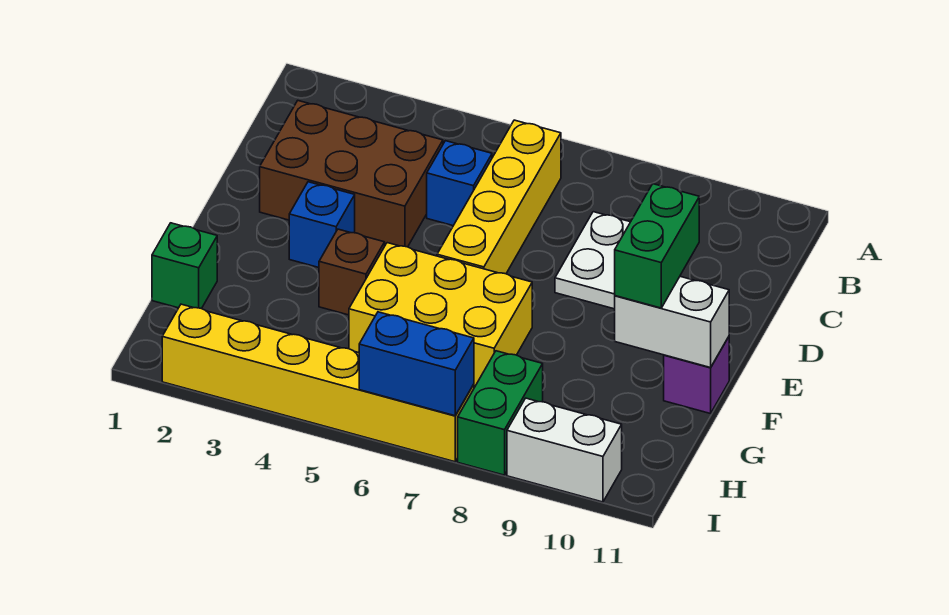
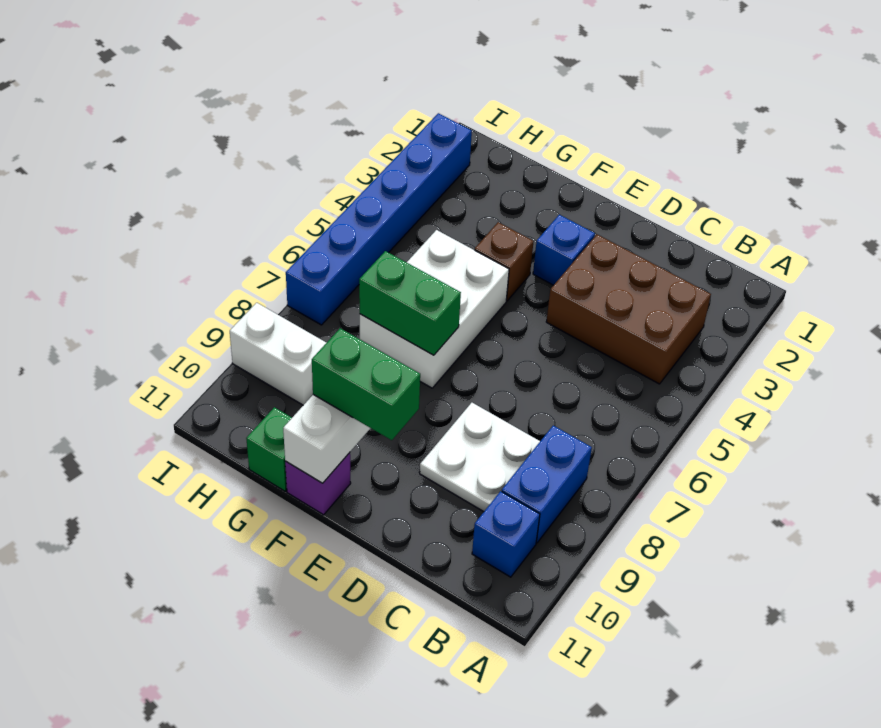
yellow brick B6:E6 level 1 -> none
brown brick C2:D4 level 1 -> brown brick B3:D4 level 1
blue brick C5 level 1 -> blue brick B10 level 1
yellow brick F5:G7 level 1 -> white brick F5:G7 level 1
green brick G1 level 1 -> green brick G11 level 1
green brick H8:I8 level 1 -> green brick F7:G7 level 2
yellow brick I2:I7 level 1 -> blue brick I2:I7 level 1
blue brick I6:I7 level 2 -> blue brick B8:B9 level 1
white brick I9:I10 level 1 -> white brick H9:I9 level 1

